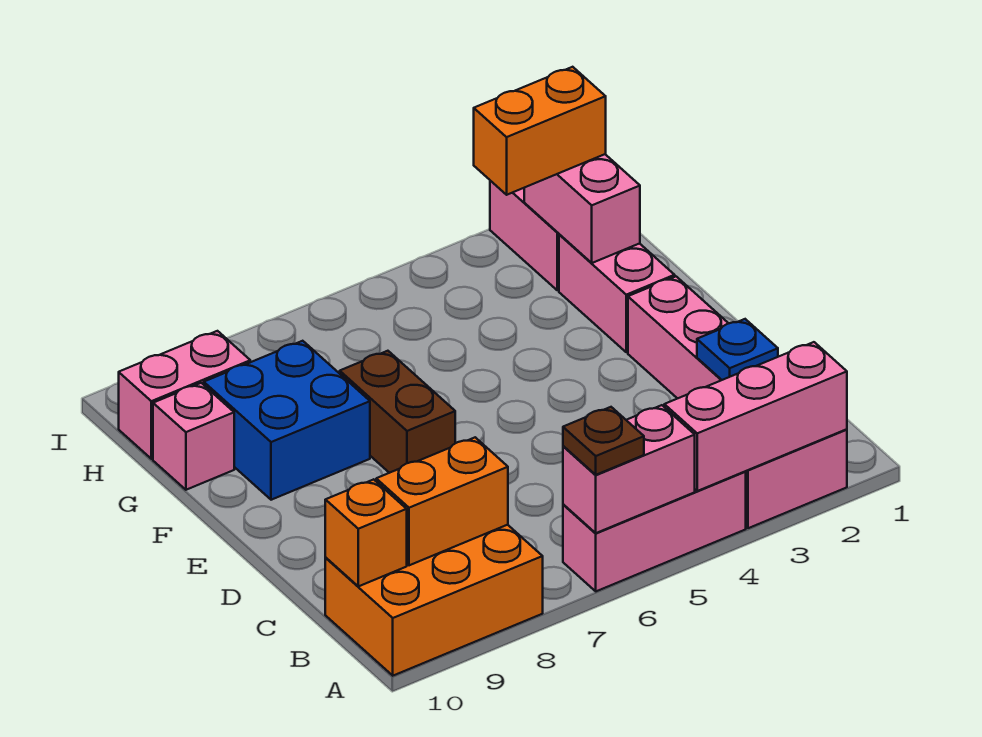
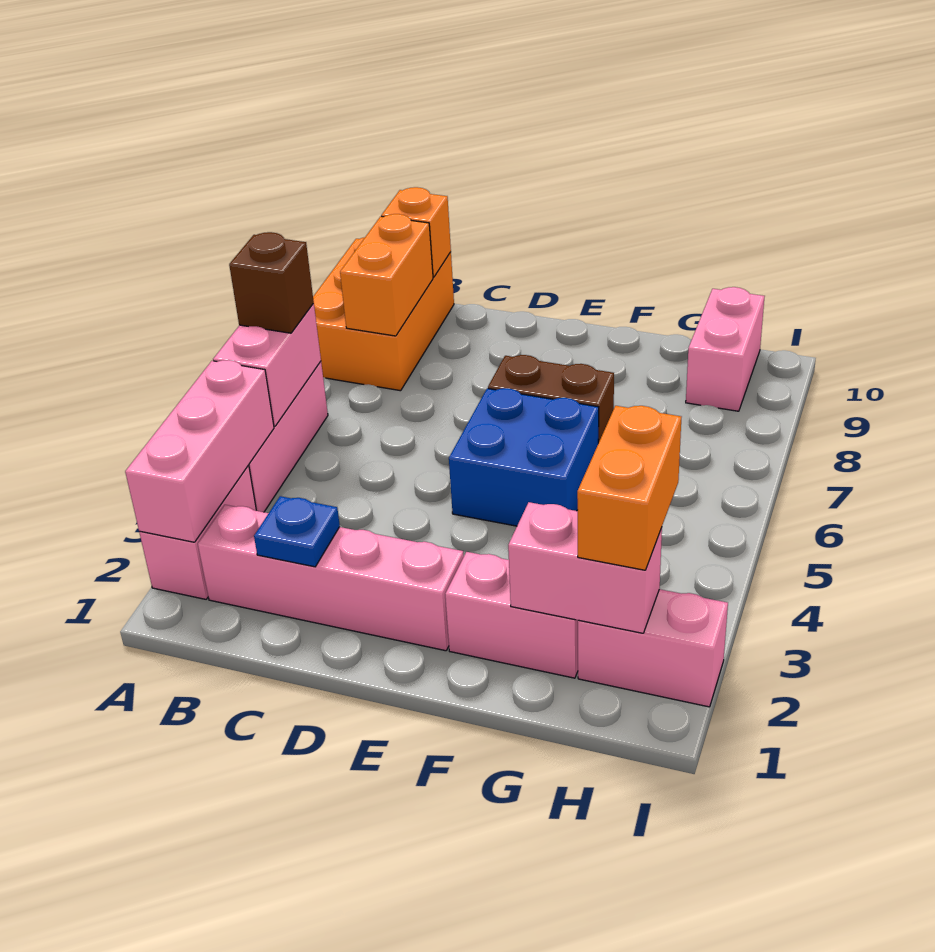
brown plate A6 level 3 -> brown brick A6 level 3
blue brick F8:G9 level 1 -> blue brick E5:F6 level 1
pink brick G10 level 1 -> none

